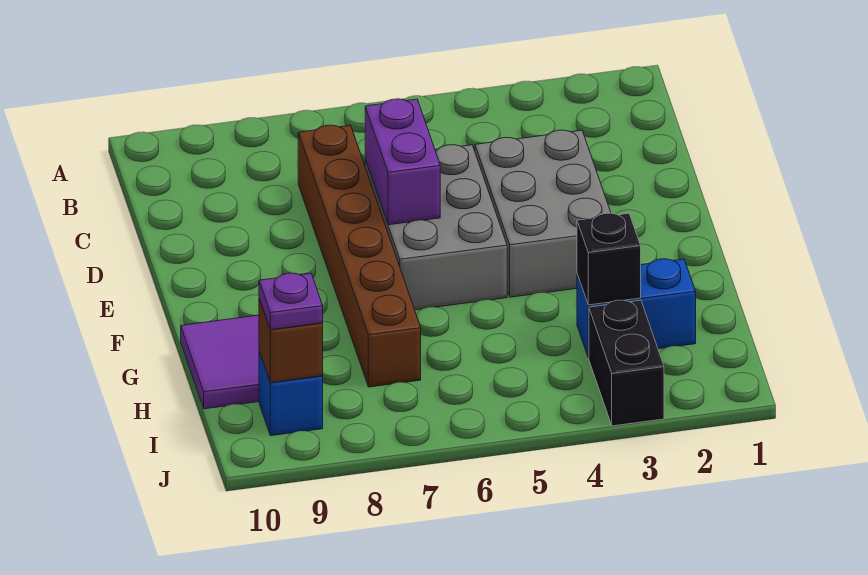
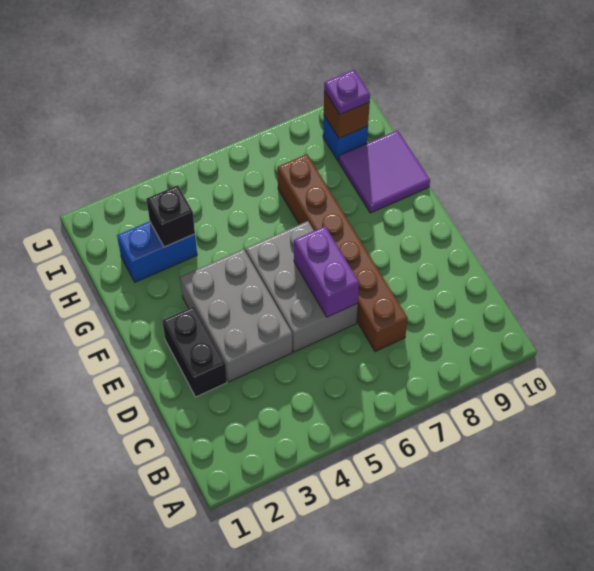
black brick I3:J3 level 1 -> black brick D2:E2 level 1

